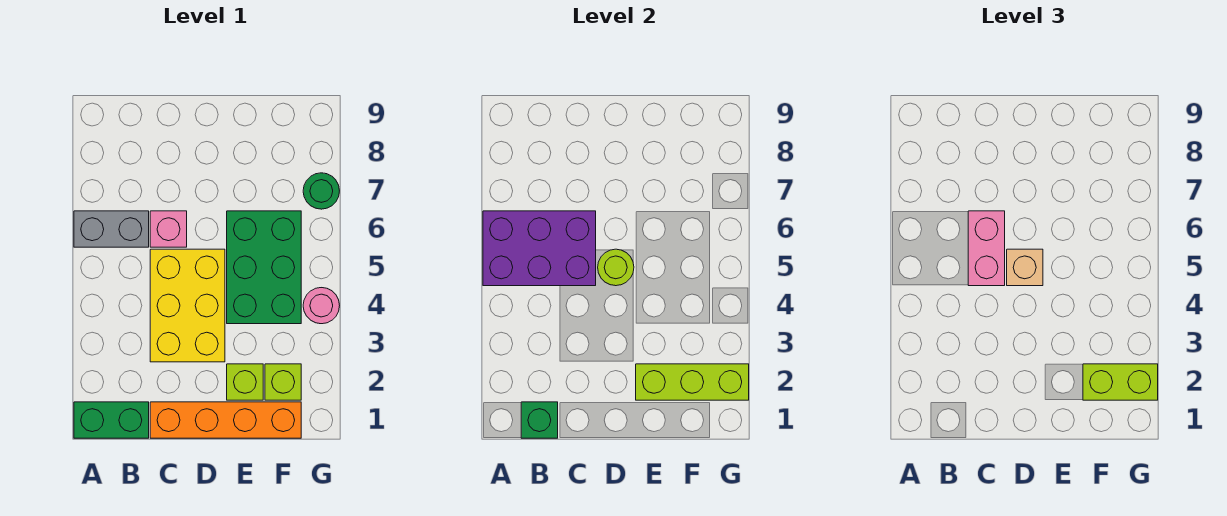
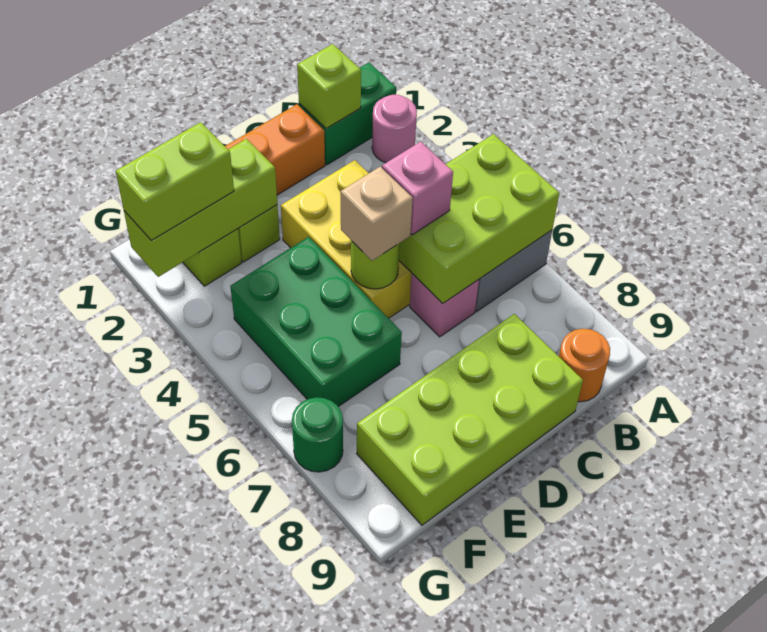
purple brick A5:C6 level 2 -> lime brick A5:C6 level 2
green brick B1 level 2 -> lime brick B1 level 2
none -> orange round brick B9 level 1
pink brick C5:C6 level 3 -> pink brick C5 level 3
none -> lime brick C8:F9 level 1
pink round brick G4 level 1 -> pink round brick A2 level 1

